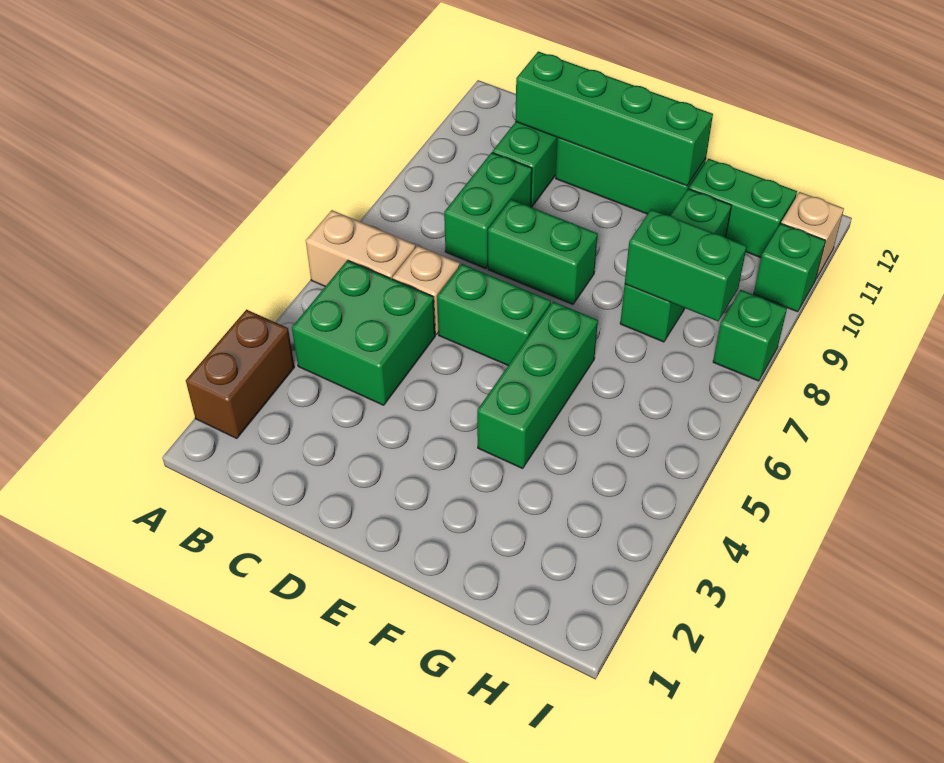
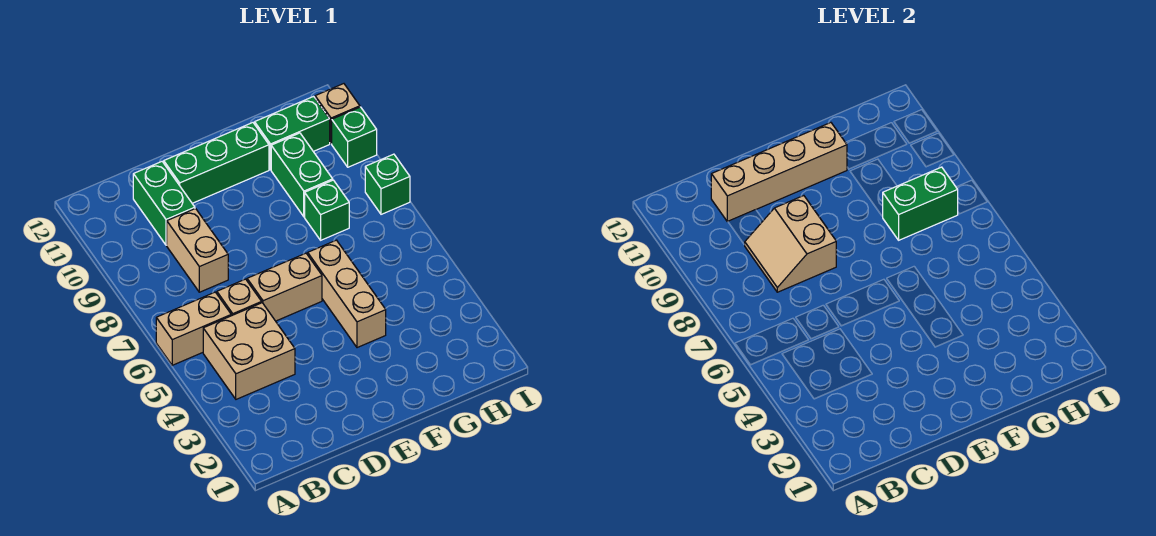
brown brick A2:A3 level 1 -> none
green brick B4:C5 level 1 -> tan brick B4:C5 level 1
green brick C8:C9 level 1 -> tan brick C8:C9 level 1
none -> tan slope C8:D9 level 2 top D
green brick C11:F11 level 2 -> tan brick C11:F11 level 2
green brick D6:E6 level 1 -> tan brick D6:E6 level 1
green brick D8:E8 level 1 -> none
green brick F4:F6 level 1 -> tan brick F4:F6 level 1

